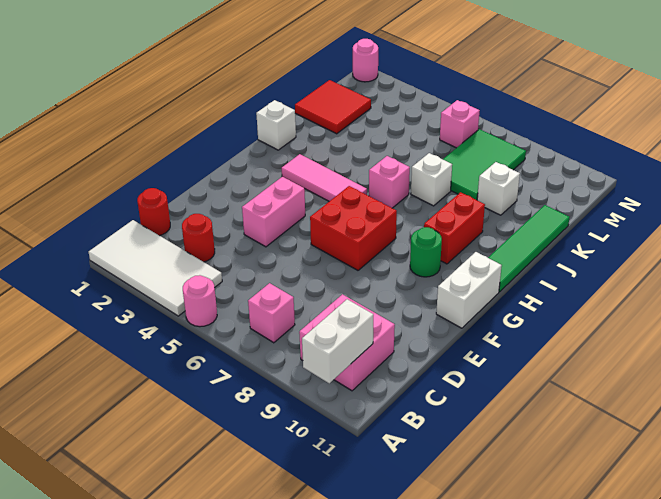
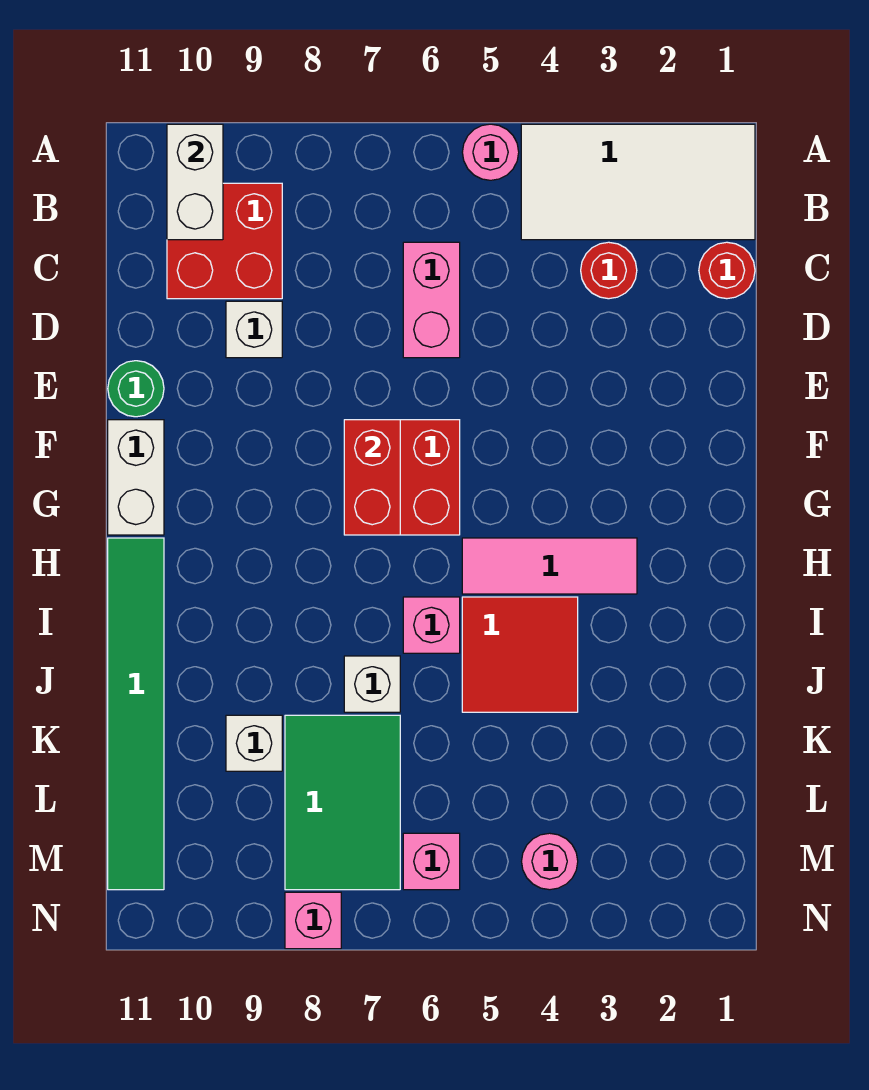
pink brick B7 level 1 -> pink brick N8 level 1
pink brick B9:C10 level 1 -> red brick B9:C10 level 1
pink brick E4:F4 level 1 -> pink brick C6:D6 level 1
green round brick G9 level 1 -> green round brick E11 level 1
red brick H9:I9 level 1 -> red brick F7:G7 level 2
green tile H11:K11 level 1 -> green tile H11:M11 level 1
white brick I1 level 1 -> white brick D9 level 1
red tile K1:L2 level 1 -> red tile I4:J5 level 1
pink round brick N1 level 1 -> pink round brick M4 level 1

